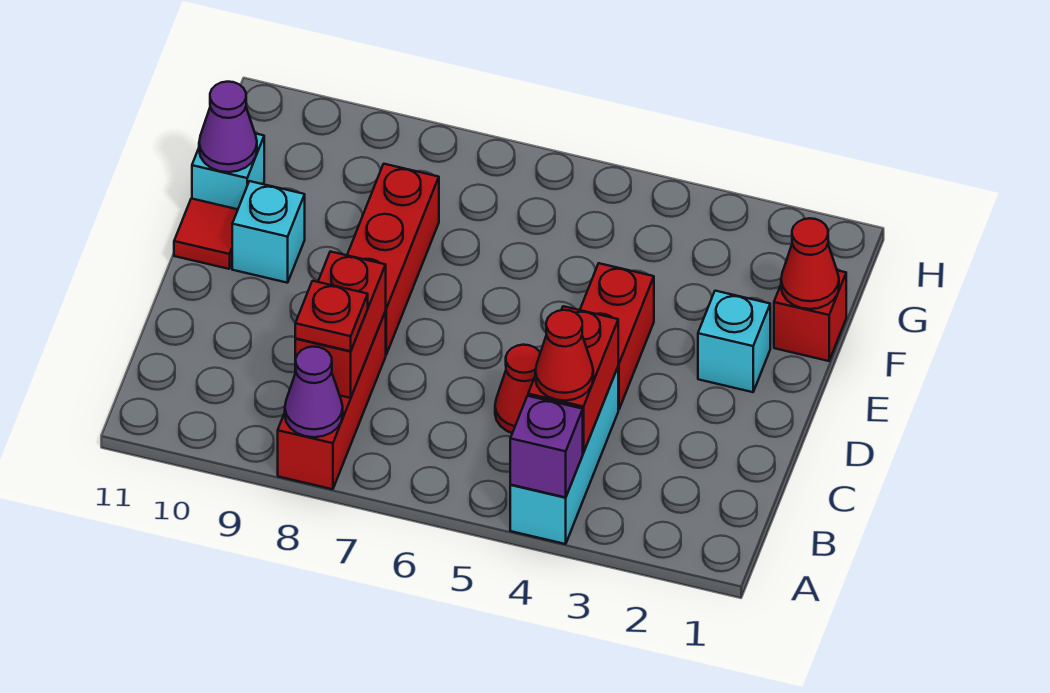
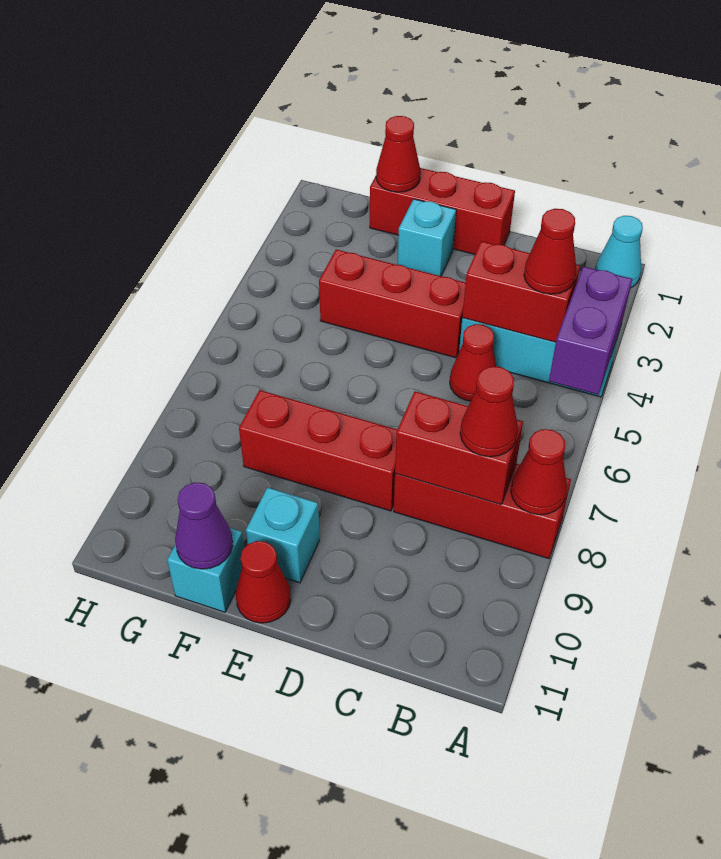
none -> cyan cone A1 level 1
purple brick A4 level 2 -> purple brick A4:A5 level 2
purple cone A8 level 2 -> red cone A8 level 2
red plate B8 level 3 -> red cone B8 level 3
red brick D4:E4 level 1 -> red brick D4:F4 level 1
red tile E11 level 1 -> red cone E11 level 1
red brick F1 level 1 -> red brick D1:F1 level 1

